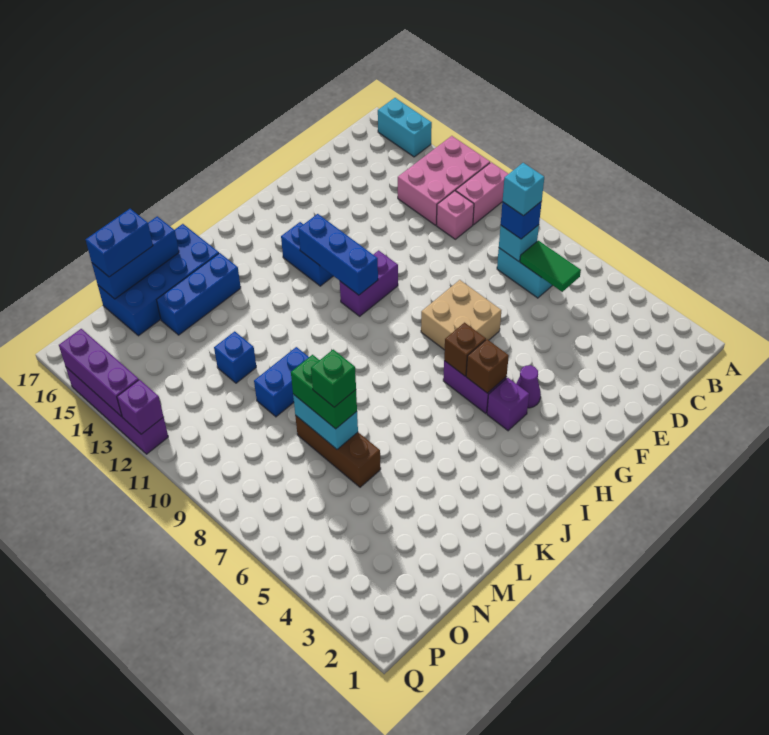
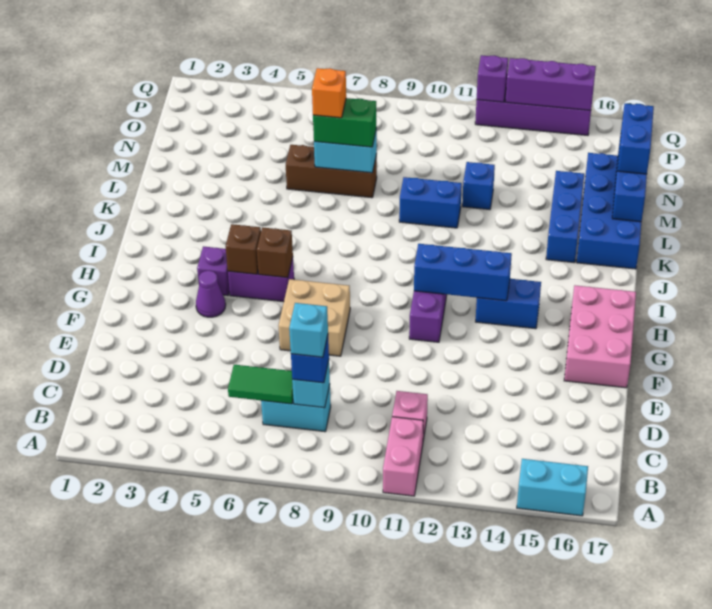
pink brick A12:C13 level 1 -> pink brick F16:H17 level 1
blue brick L10:M10 level 1 -> blue brick L10:L11 level 1
green brick M7 level 4 -> orange brick M7 level 4

